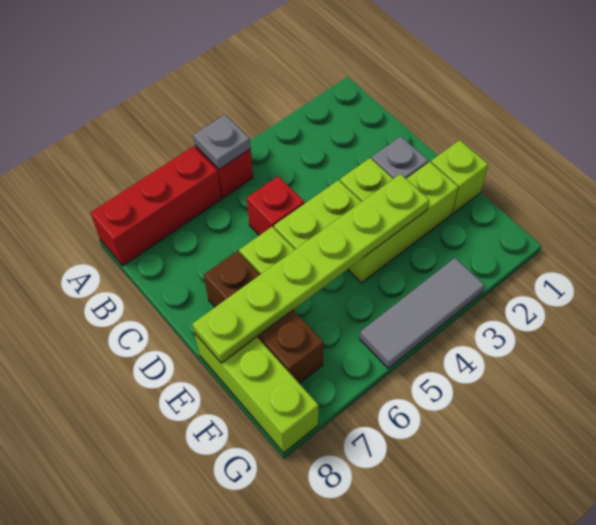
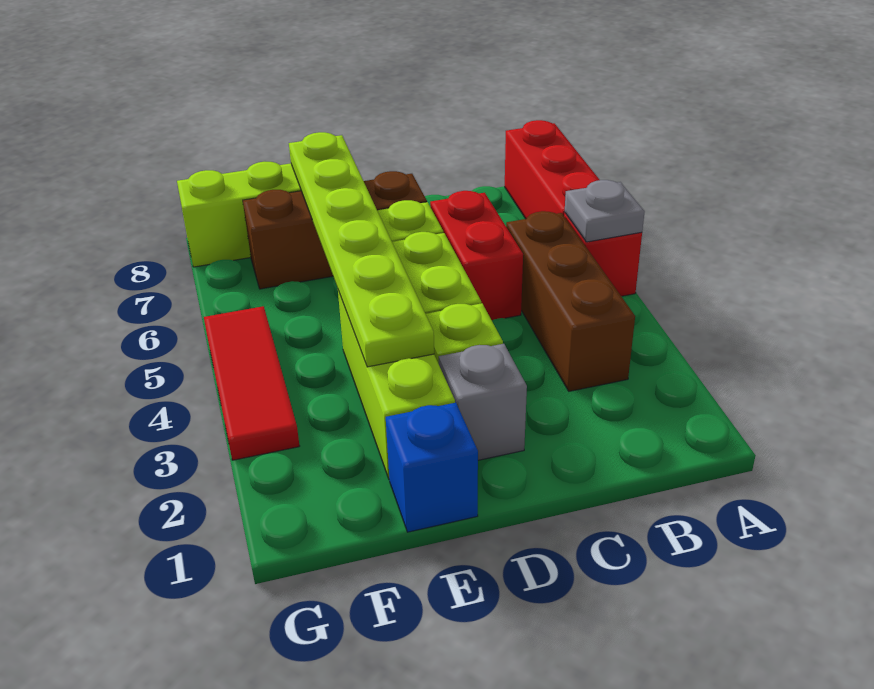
none -> brown brick B3:B5 level 1
red brick C5 level 1 -> red brick C5:C6 level 1
lime brick E1 level 1 -> blue brick E1 level 1
grey tile G3:G5 level 1 -> red tile G3:G5 level 1

